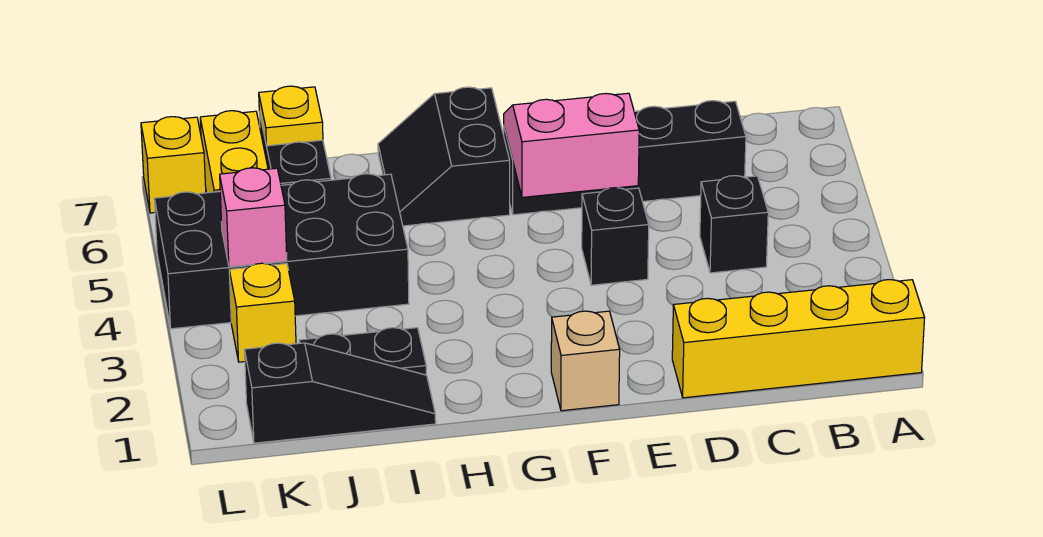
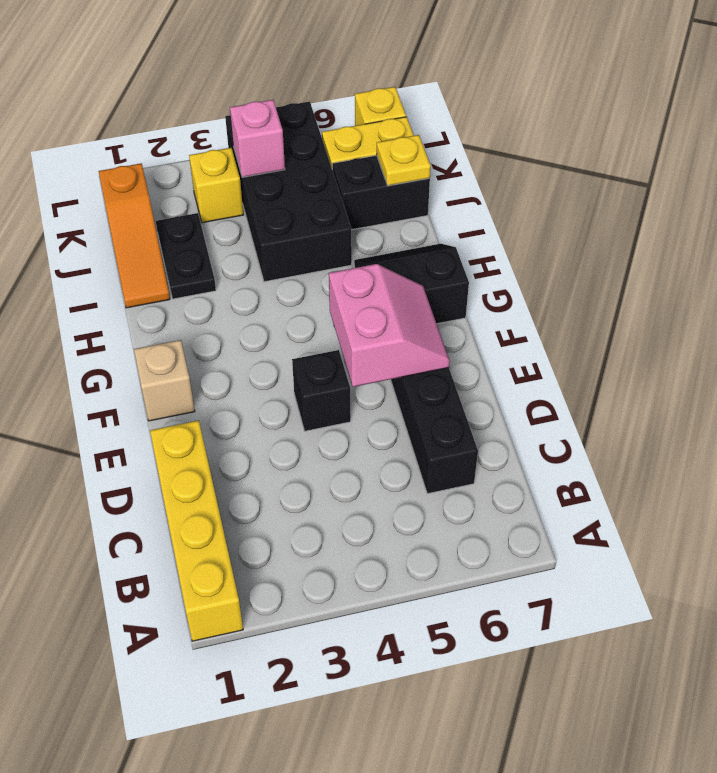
black brick C4 level 1 -> none
black slope I1:K1 level 1 top K -> orange slope I1:K1 level 1 top K

